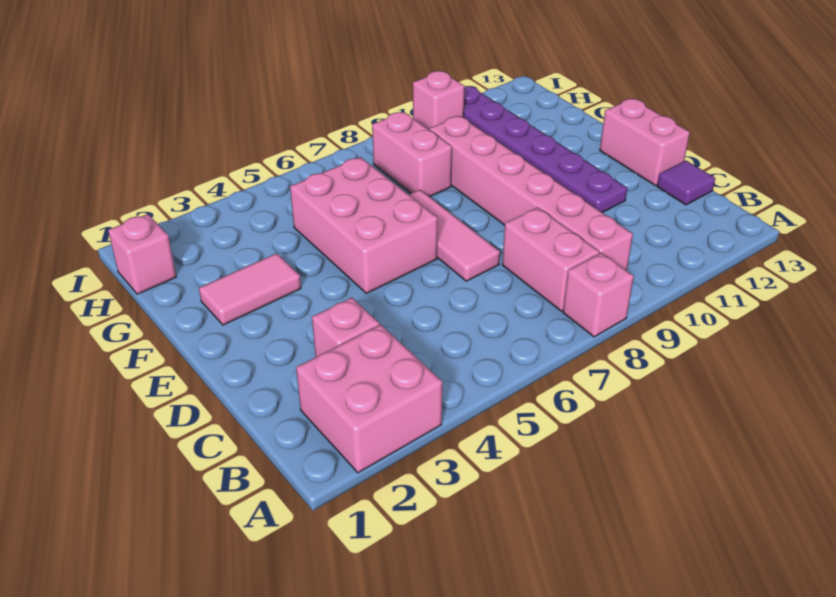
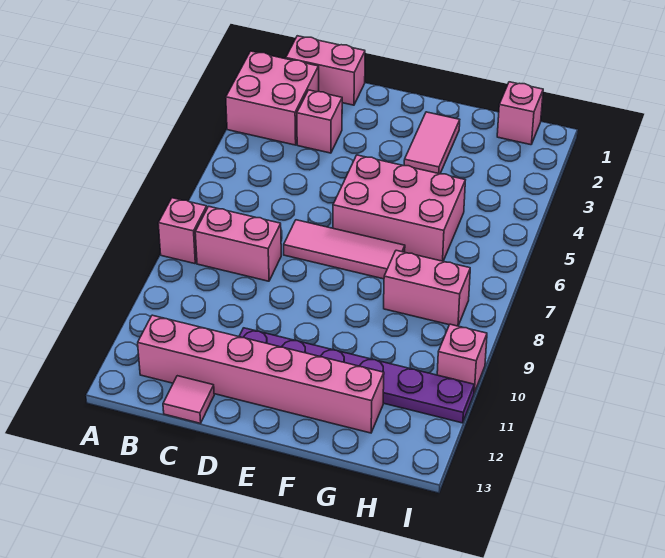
pink brick B9:G9 level 1 -> pink brick B12:G12 level 1
purple tile C13 level 1 -> pink tile C13 level 1
pink brick D13:E13 level 1 -> pink brick B1:C1 level 1

